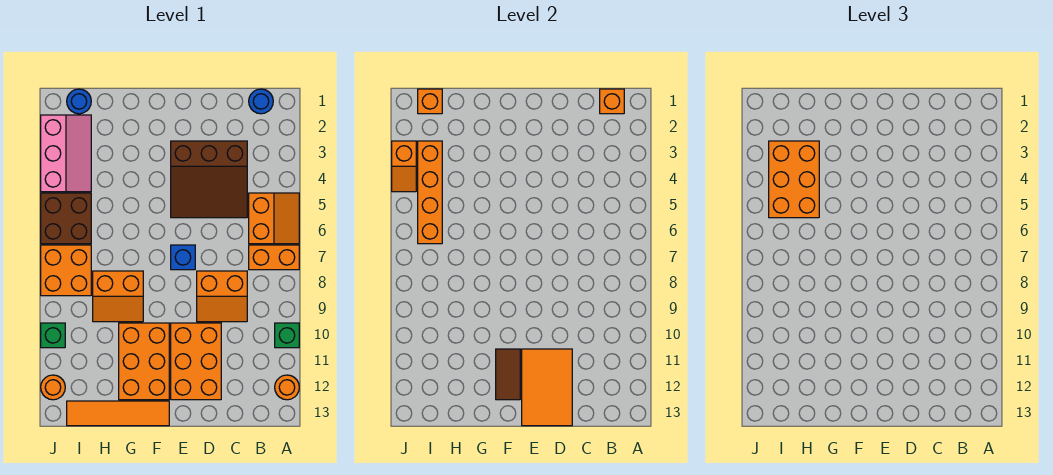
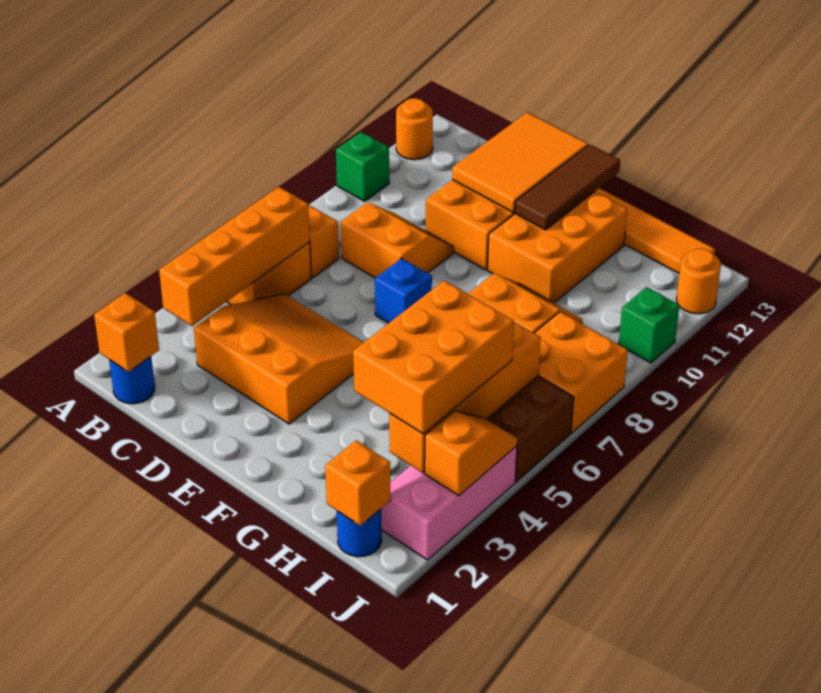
none -> orange brick B3:B6 level 2
brown slope C3:E5 level 1 top 3 -> orange slope C3:E5 level 1 top 3
brown tile F11:F12 level 2 -> brown tile F11:F13 level 2

